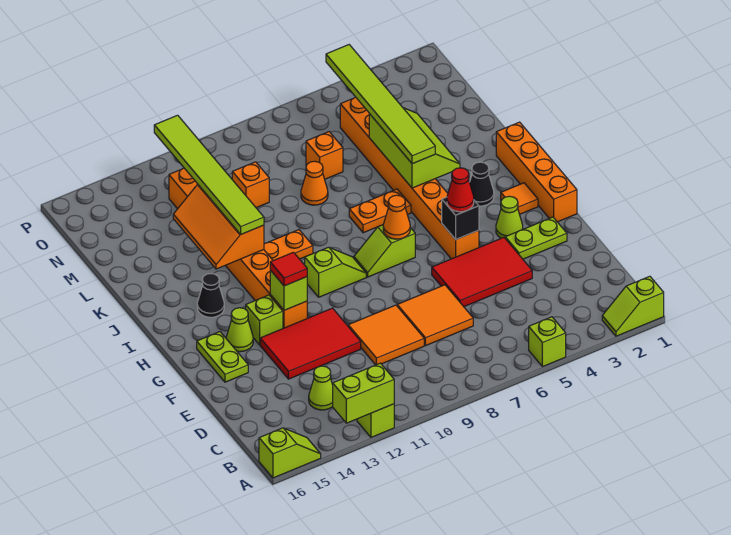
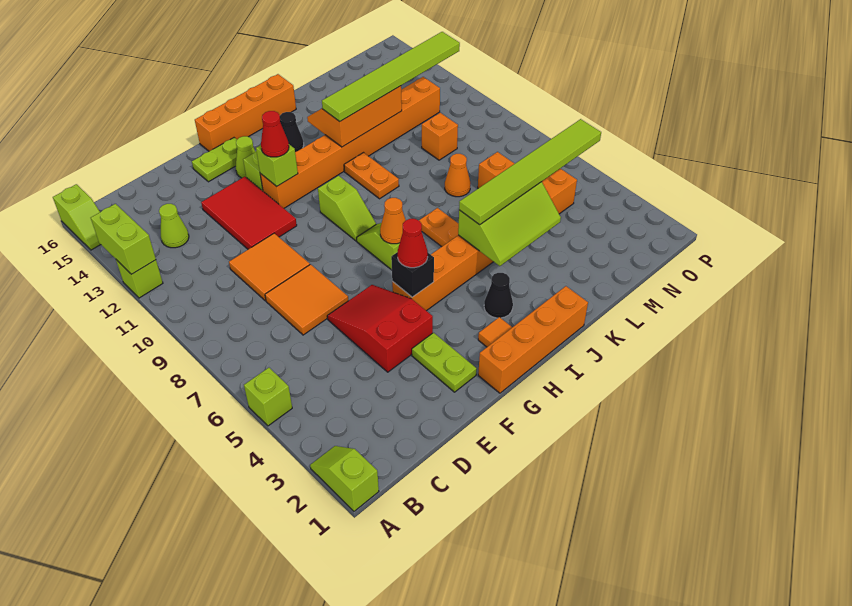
red tile E4:F6 level 1 -> red slope E4:F6 level 1 top 4
lime cone G3 level 1 -> none
red tile G12 level 3 -> red cone G12 level 3
none -> orange brick G16:J16 level 1

